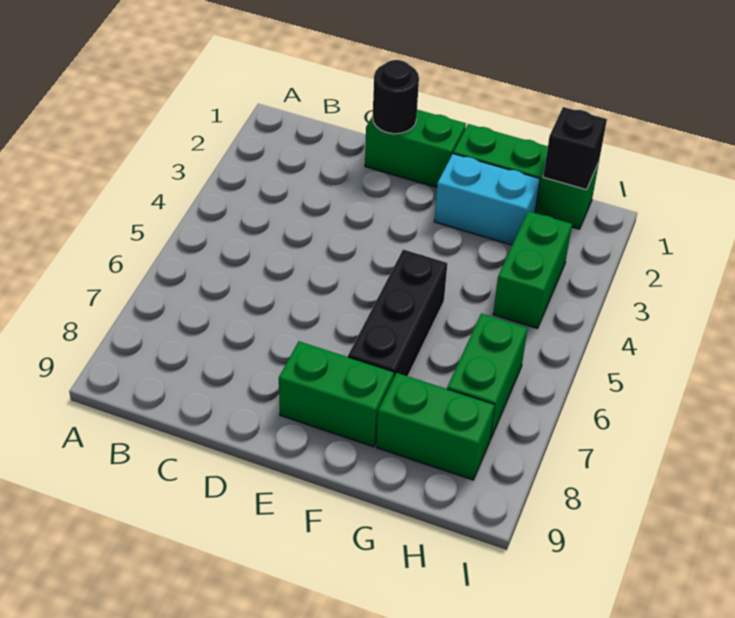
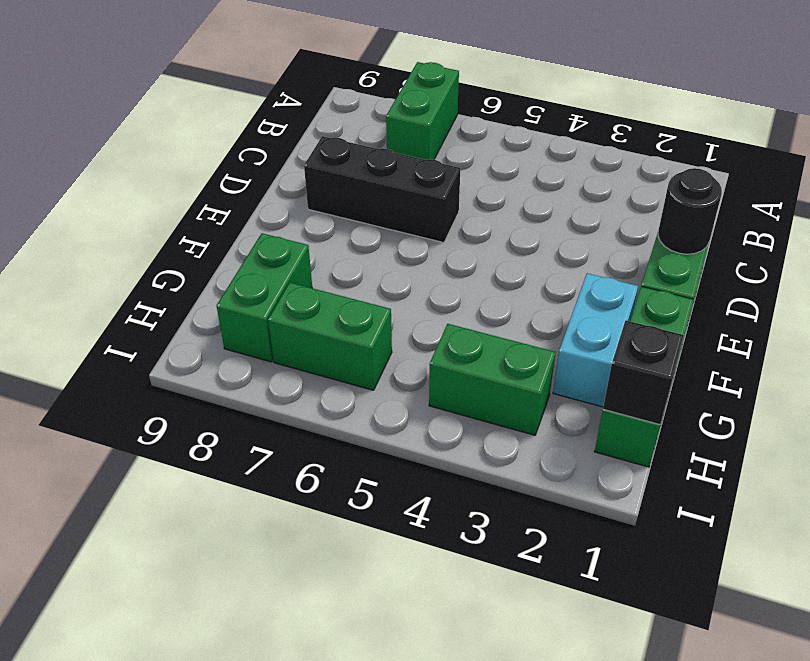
green brick E8:F8 level 1 -> green brick A7:B7 level 1
black brick F5:F7 level 1 -> black brick D6:D8 level 1

